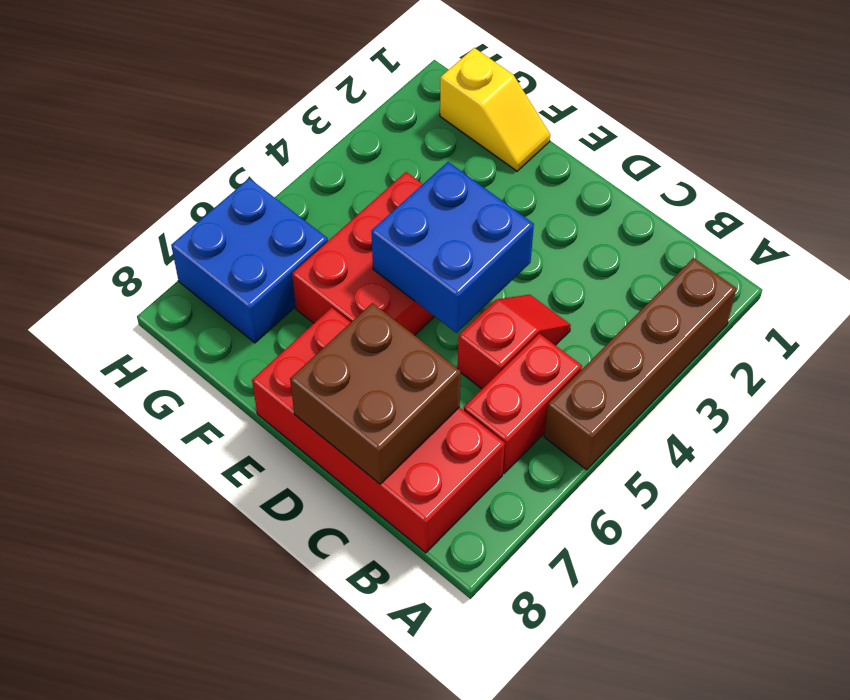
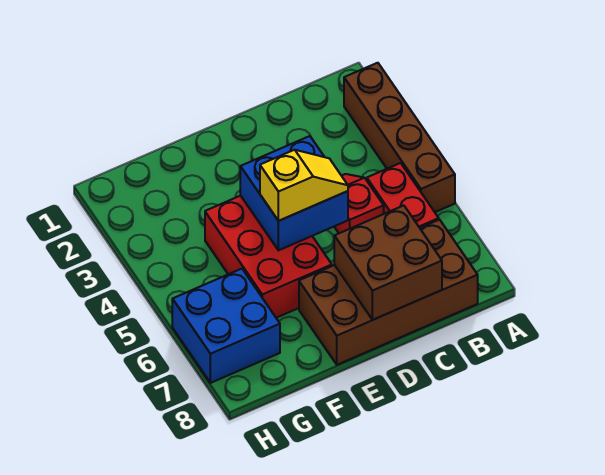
red brick B7:E8 level 1 -> brown brick B7:E8 level 1
yellow slope F1:G1 level 1 top G -> yellow slope D5:E5 level 3 top E

